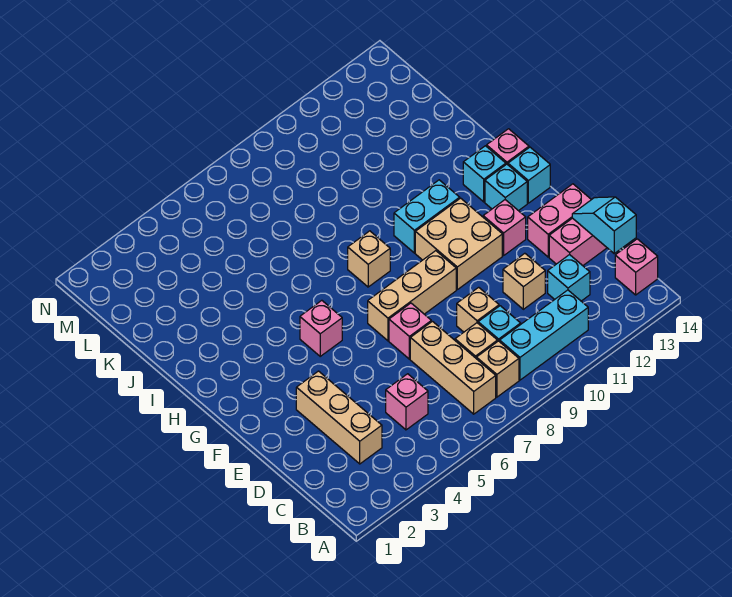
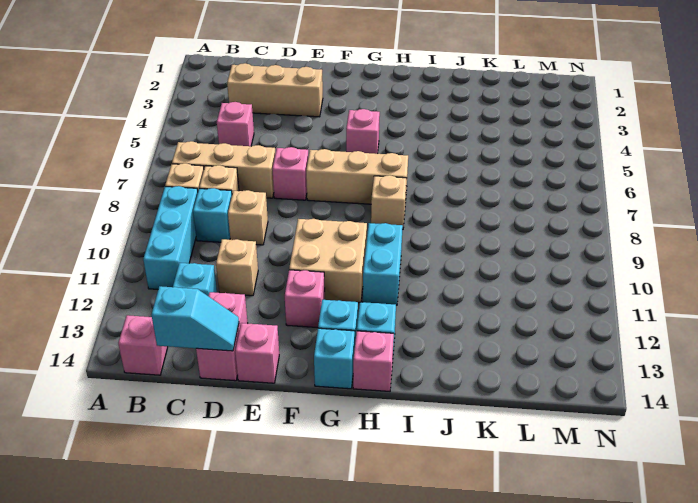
pink brick E13:E14 level 1 -> pink brick E14 level 1
tan brick F7:F9 level 1 -> tan brick F7:H7 level 1

